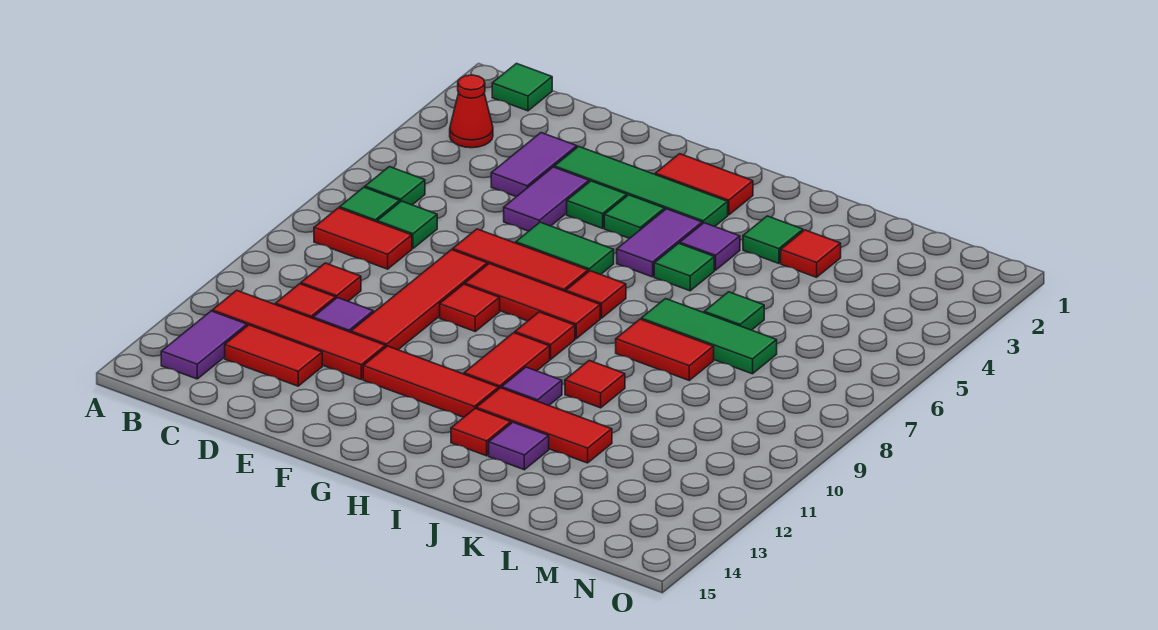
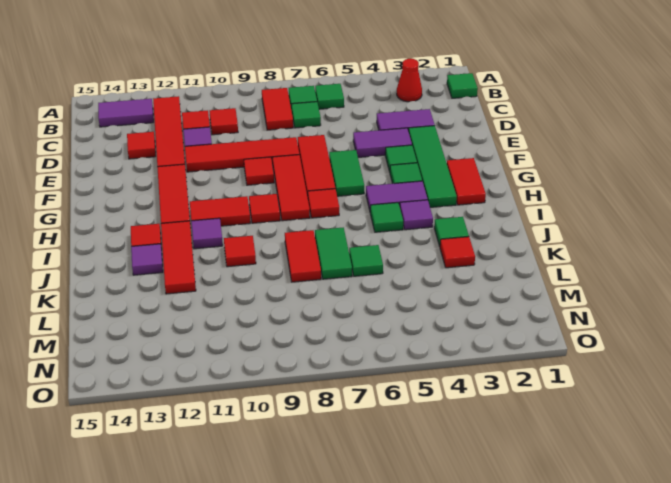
red tile C13:D13 level 1 -> red tile D13 level 1
green tile J7:L7 level 1 -> green tile J7:K7 level 1

